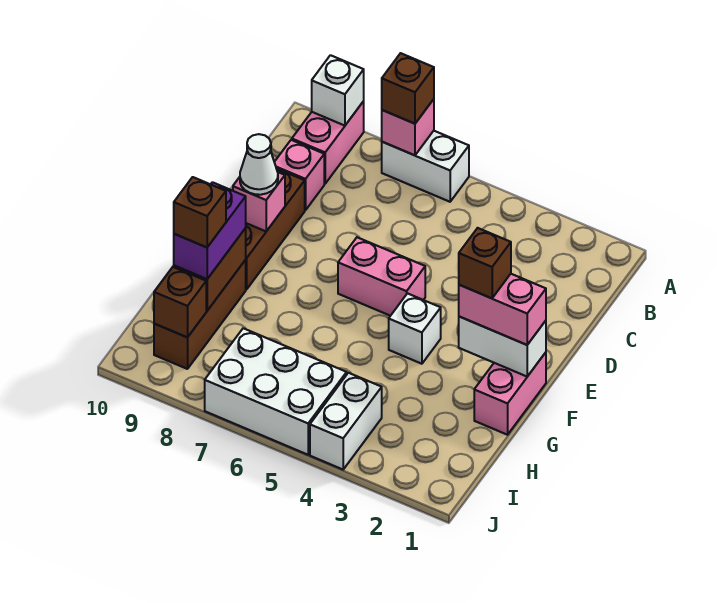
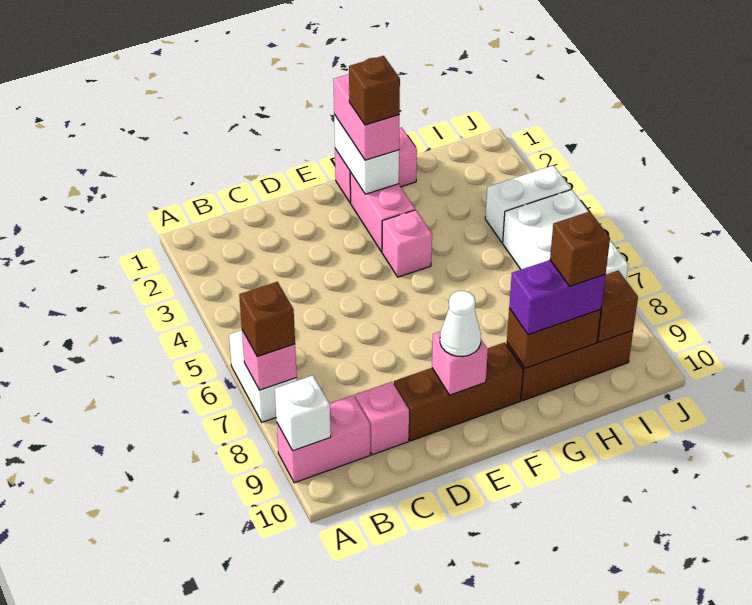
pink brick E5:E6 level 1 -> pink brick F2:F3 level 1
white brick F4 level 1 -> pink brick F4 level 1

